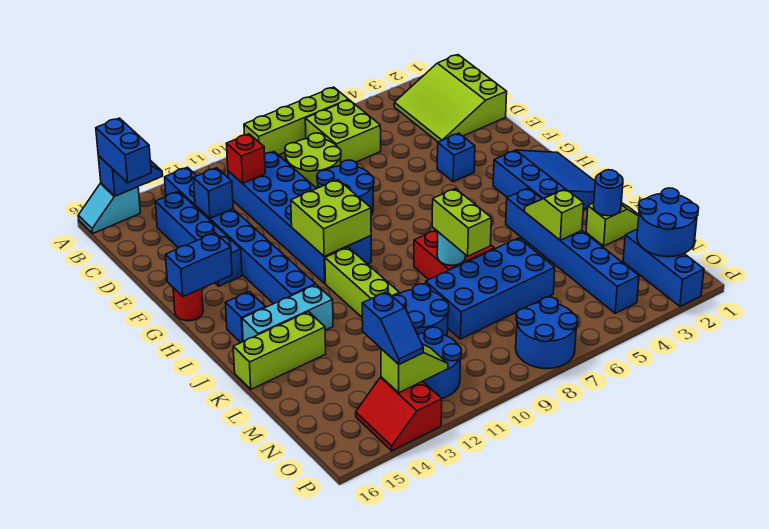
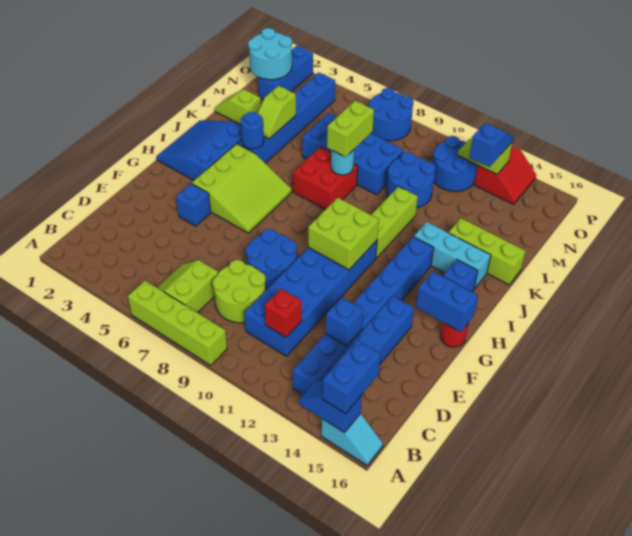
lime slope B1:D3 level 1 top 1 -> lime slope G4:I6 level 1 top 4
lime brick B6:C7 level 1 -> lime slope B6:C7 level 1 top 7
blue round brick L2 level 2 -> blue round brick J4 level 2
blue round brick N1:O2 level 2 -> cyan round brick N1:O2 level 2

